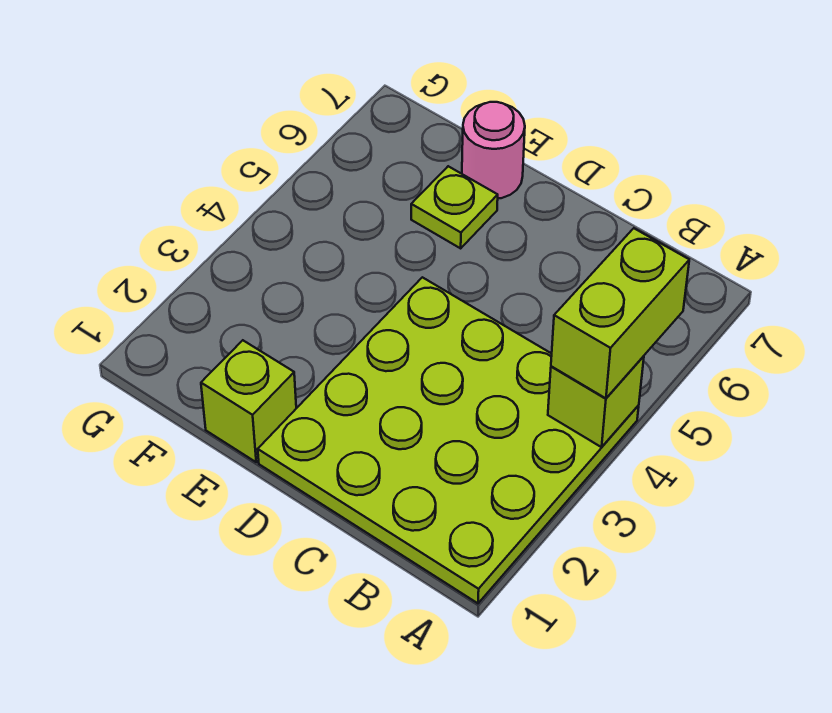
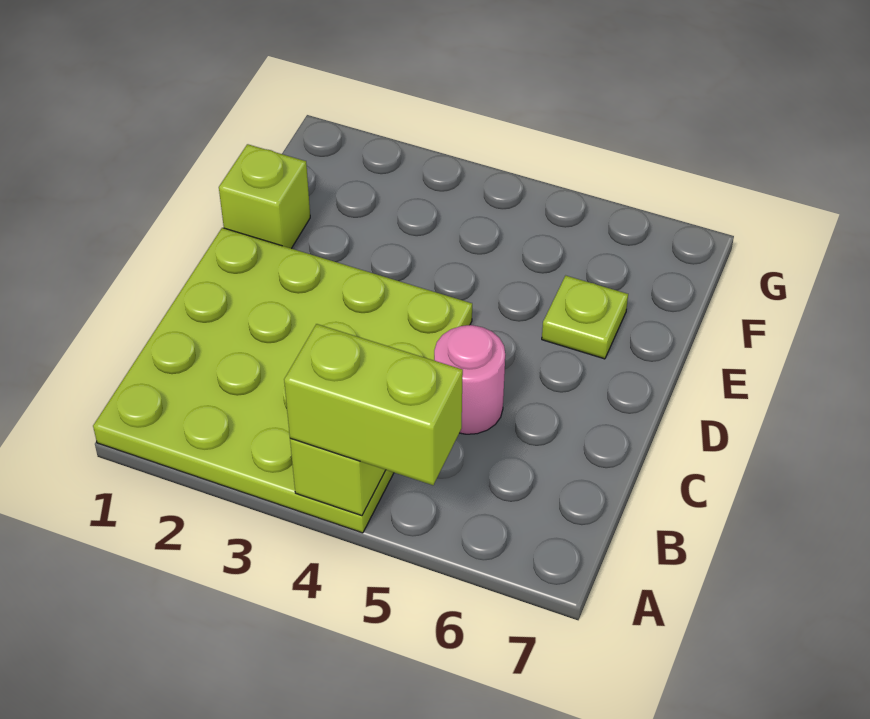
pink round brick E7 level 1 -> pink round brick C5 level 1

